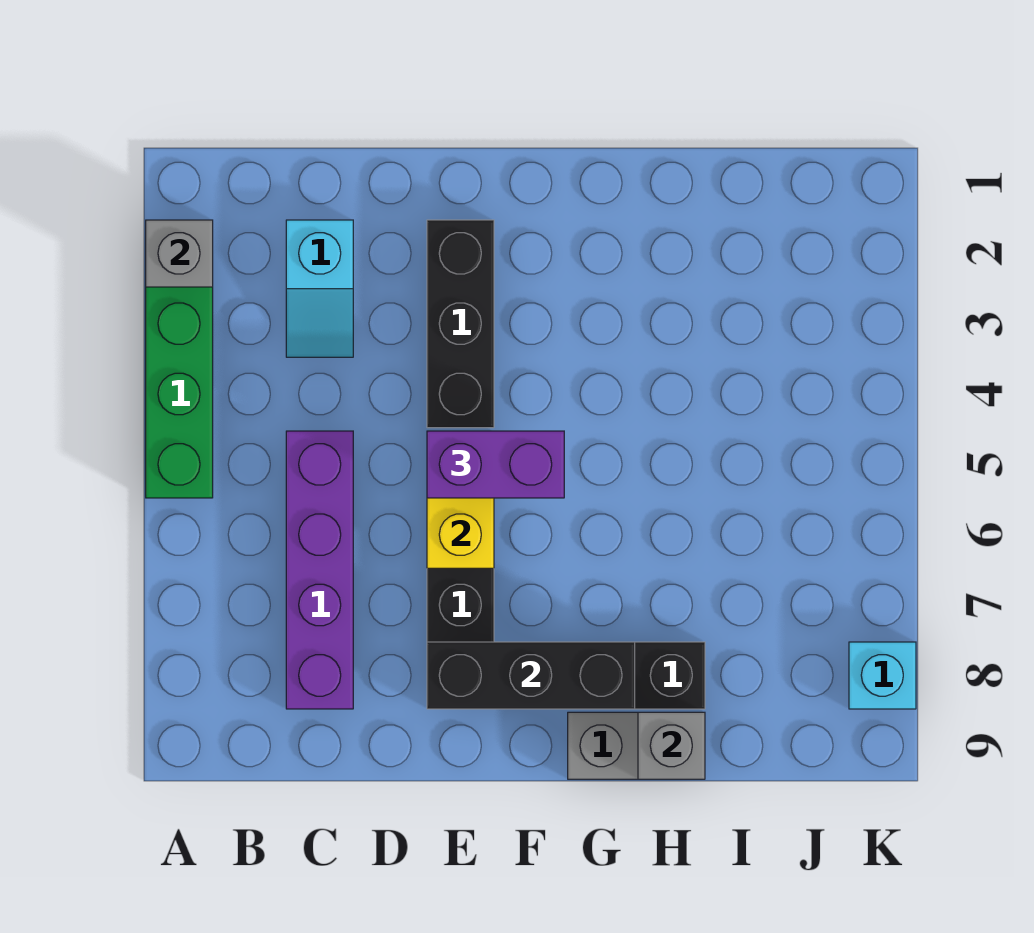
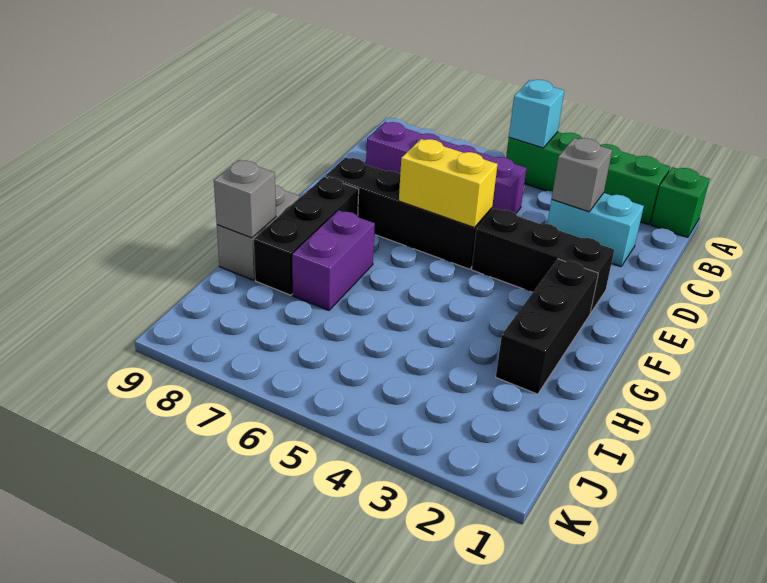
none -> green brick A1 level 1
grey brick A2 level 2 -> grey brick C3 level 2
cyan slope C2:C3 level 1 top 2 -> cyan brick C2:C3 level 1
purple brick E5:F5 level 3 -> purple brick G7:H7 level 1
black brick E8:G8 level 2 -> black brick F2:H2 level 1
cyan brick K8 level 1 -> cyan brick A5 level 2

